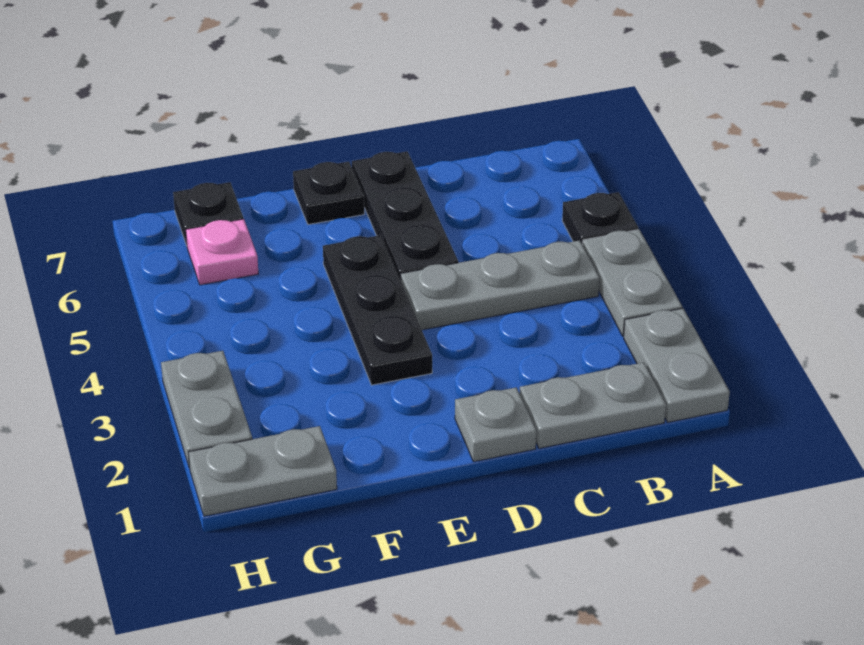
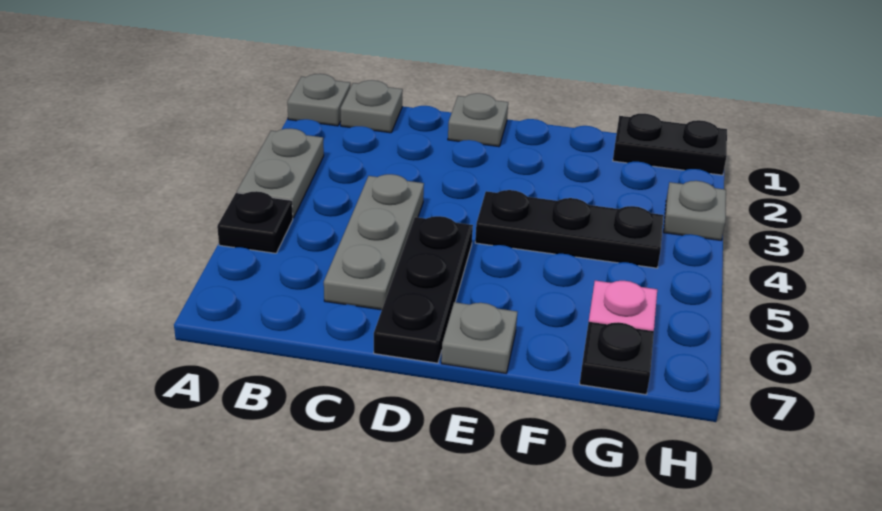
grey plate A1:A2 level 1 -> grey plate A1 level 1
grey plate B1:C1 level 1 -> grey plate B1 level 1
grey plate B4:D4 level 1 -> grey plate C4:C6 level 1
black plate E3:E5 level 1 -> black plate E4:G4 level 1
black plate E7 level 1 -> grey plate E7 level 1
grey plate G1:H1 level 1 -> black plate G1:H1 level 1
grey plate H2:H3 level 1 -> grey plate H3 level 1

